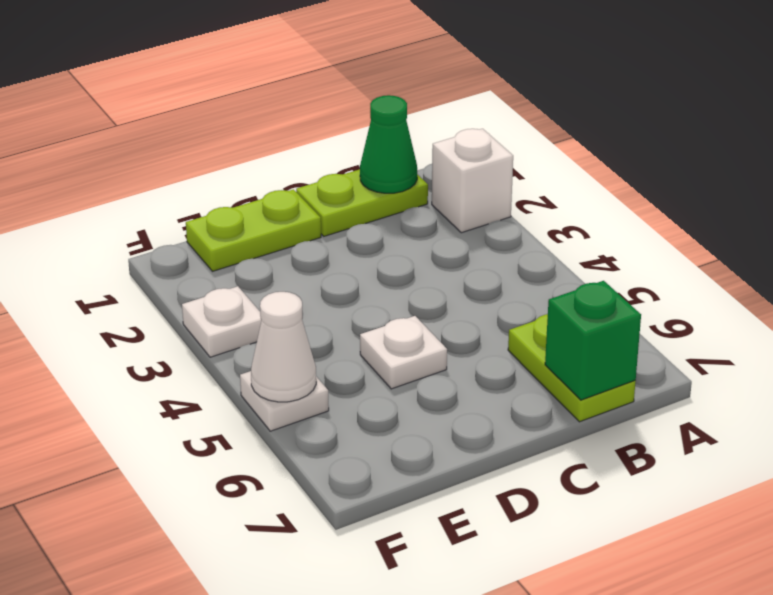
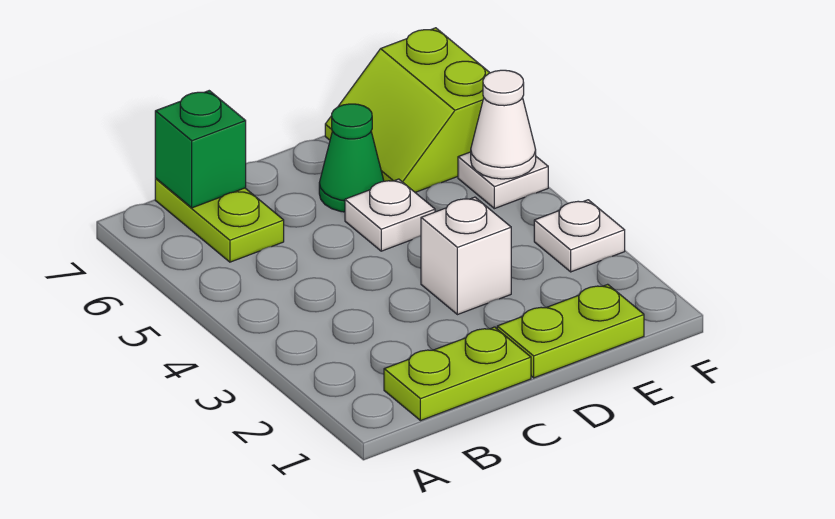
white brick A2 level 1 -> white brick D3 level 1
green cone B1 level 2 -> green cone D6 level 1
none -> lime slope E6:F7 level 1 top F

